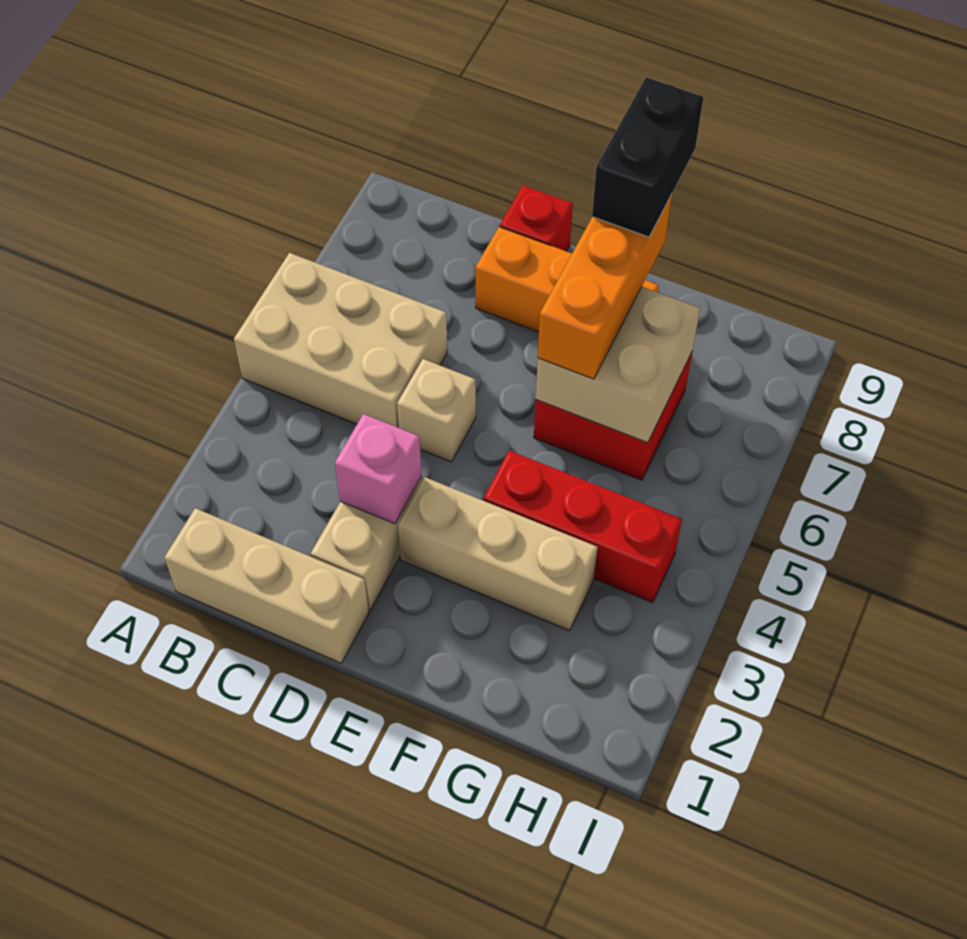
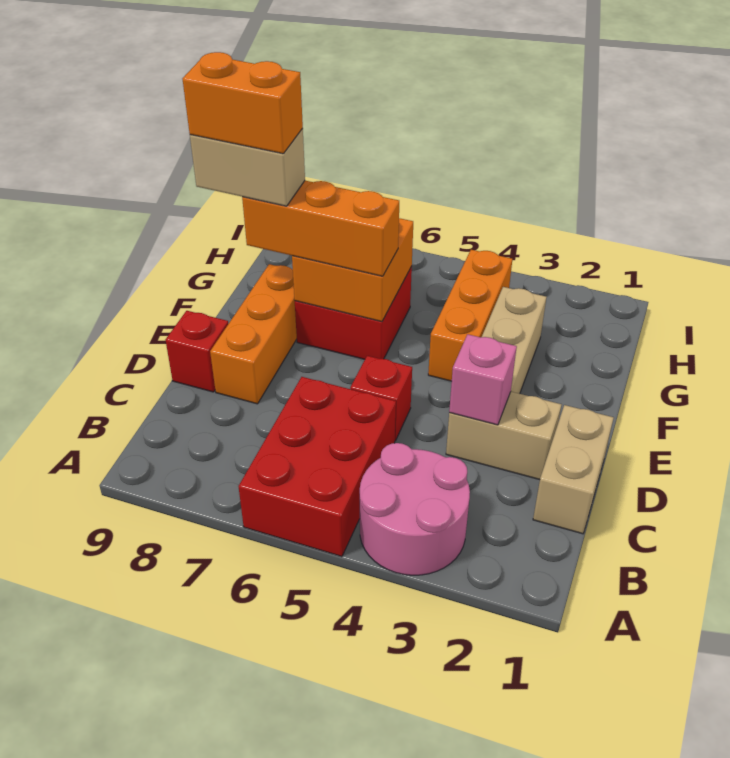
none -> pink round brick A3:B4 level 1
tan brick A5:C6 level 1 -> red brick A5:C6 level 1
tan brick B1:D1 level 1 -> tan brick C1:D1 level 1
tan brick D5 level 1 -> red brick D5 level 1
red brick F4:H4 level 1 -> orange brick F4:H4 level 1
tan brick F6:G7 level 2 -> orange brick F6:G7 level 2
black brick F8:F9 level 4 -> tan brick F8:F9 level 4
none -> orange brick F8:F9 level 5

